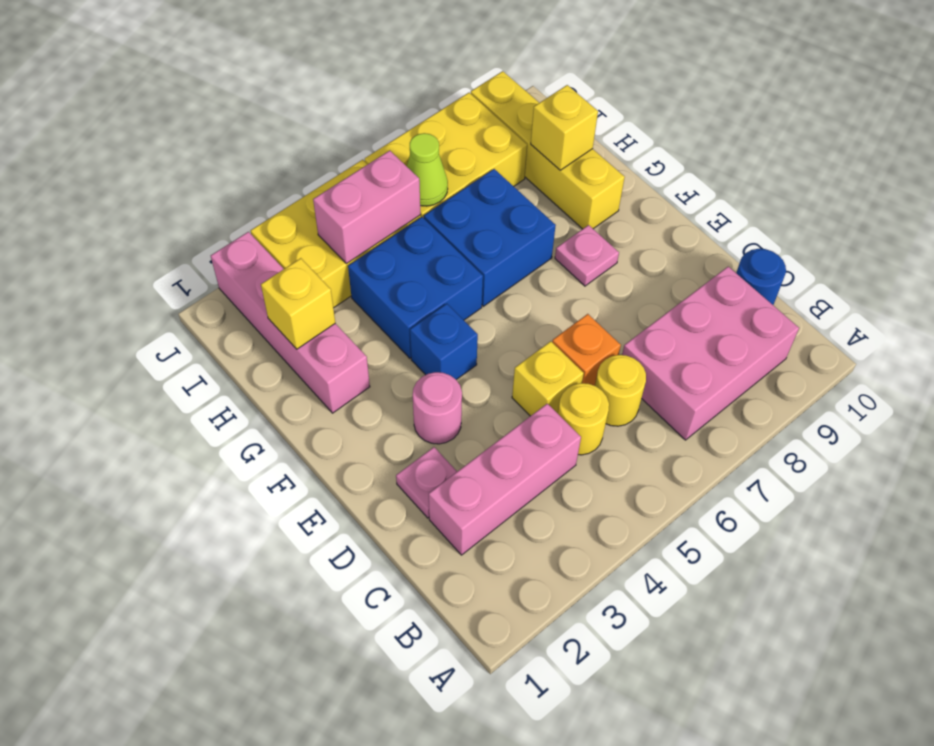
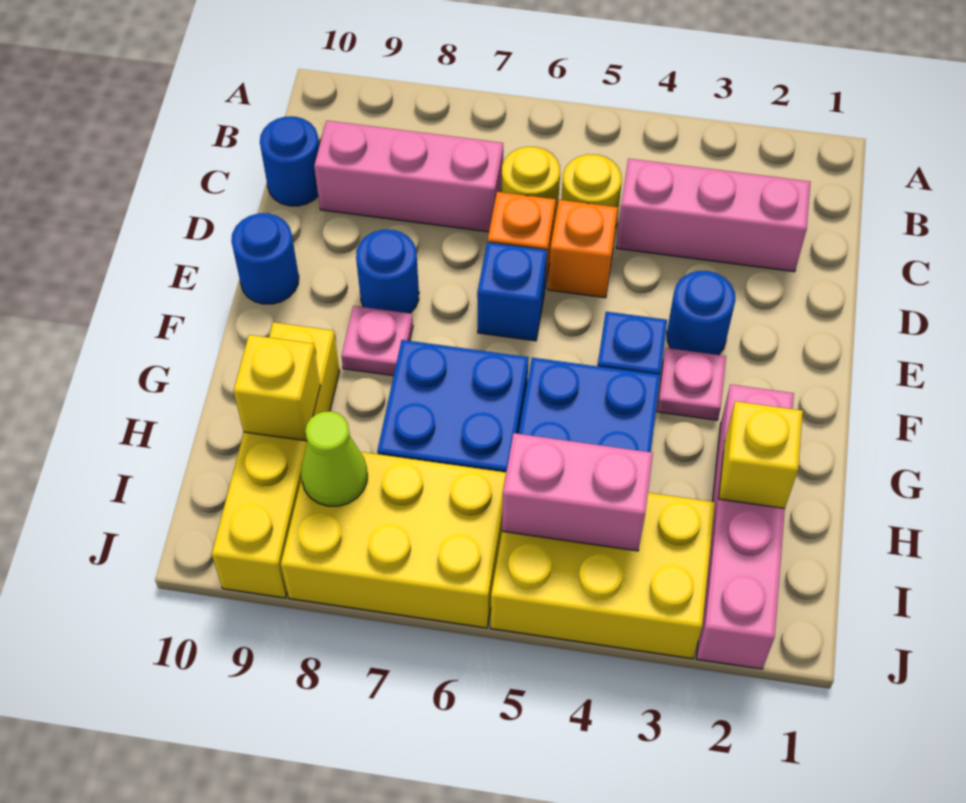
pink brick B7:C9 level 1 -> pink brick C7:C9 level 1
pink plate D2 level 1 -> pink plate F3 level 1
yellow brick D5 level 1 -> orange brick D5 level 1
pink round brick E3 level 1 -> blue round brick E3 level 1
none -> blue brick E6 level 1
none -> blue round brick E8 level 1
none -> blue round brick E10 level 1
lime cone I6 level 2 -> lime cone I8 level 2

